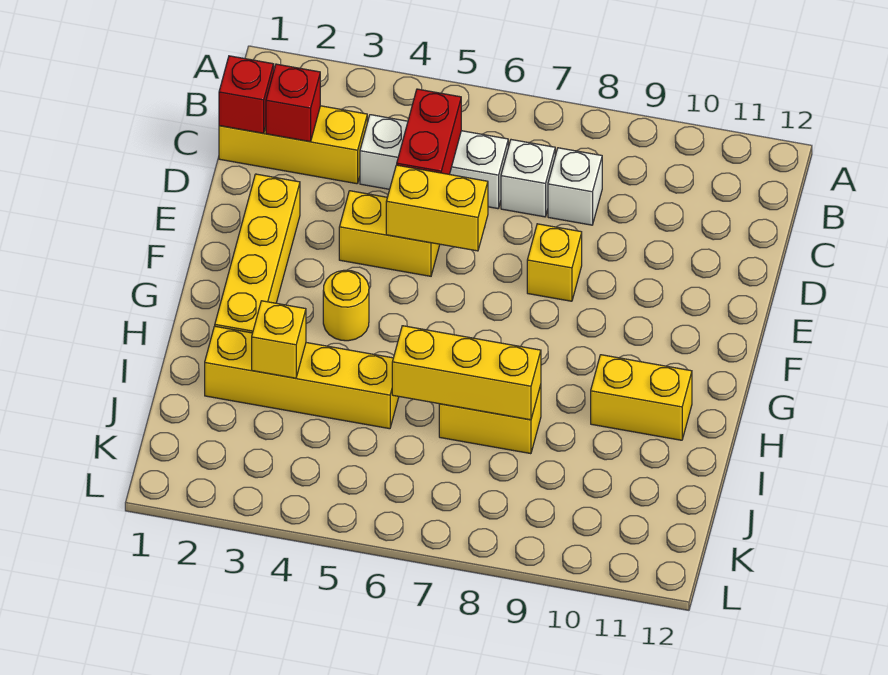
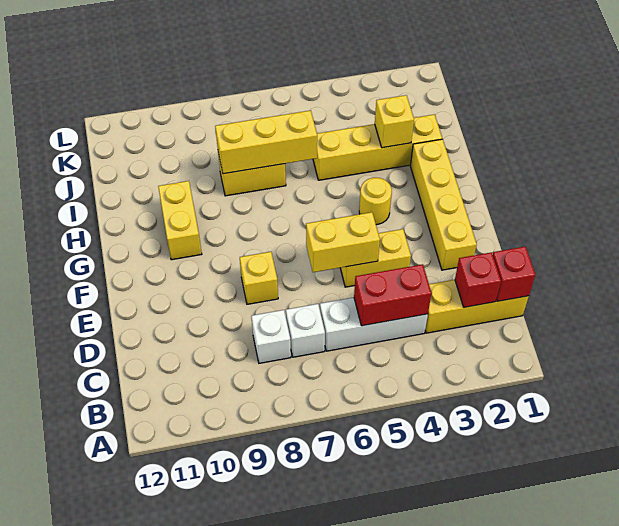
red brick C5:D5 level 2 -> red brick C4:C5 level 2
yellow brick H10:H11 level 1 -> yellow brick G10:H10 level 1

